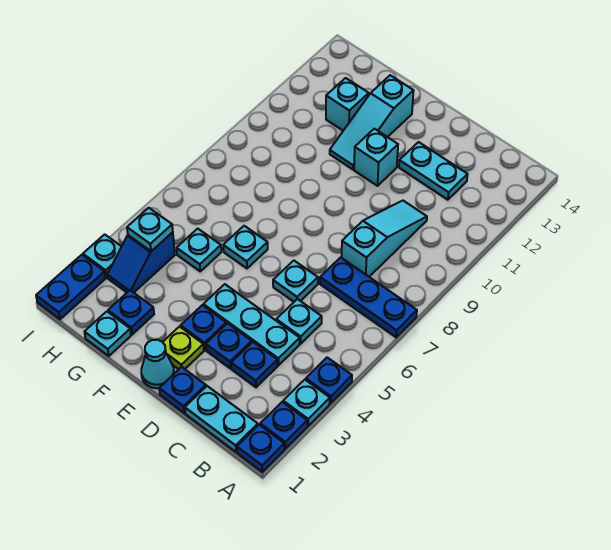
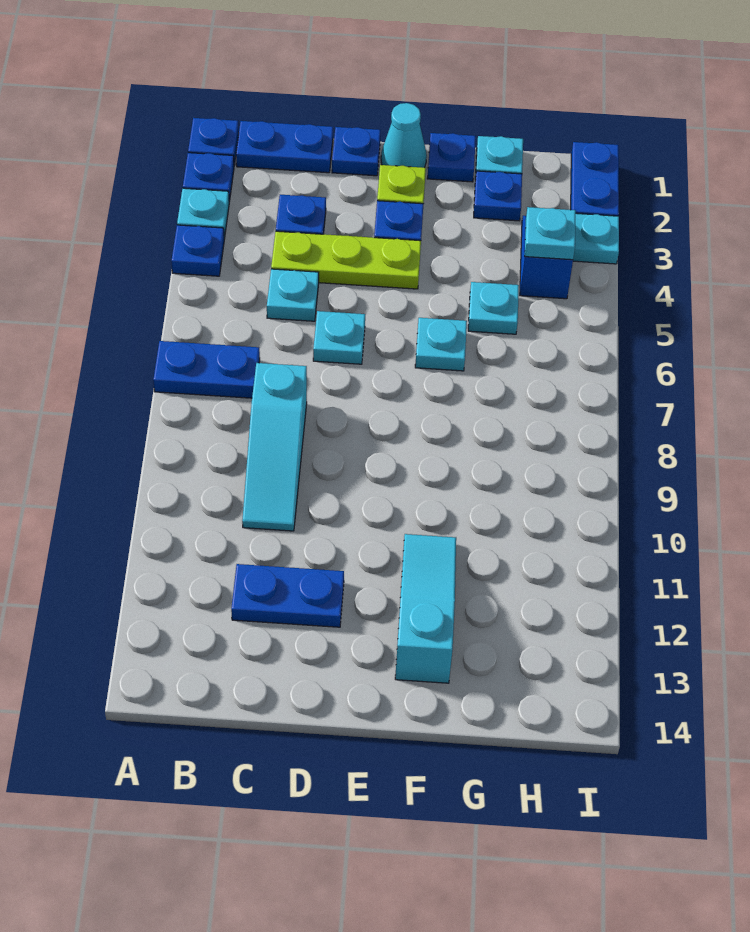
blue plate A7:C7 level 1 -> blue plate A7:B7 level 1
cyan plate B1:C1 level 1 -> blue plate B1:C1 level 1
cyan plate C4:E4 level 1 -> lime plate C4:E4 level 1
cyan plate C12:D12 level 1 -> blue plate C12:D12 level 1
blue plate D3 level 1 -> blue plate F1 level 1
cyan brick E11 level 1 -> none
cyan brick G12 level 1 -> none

